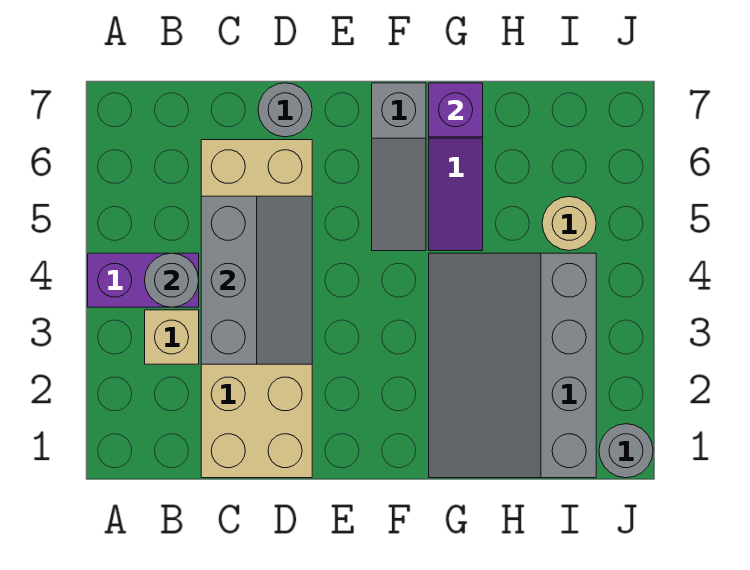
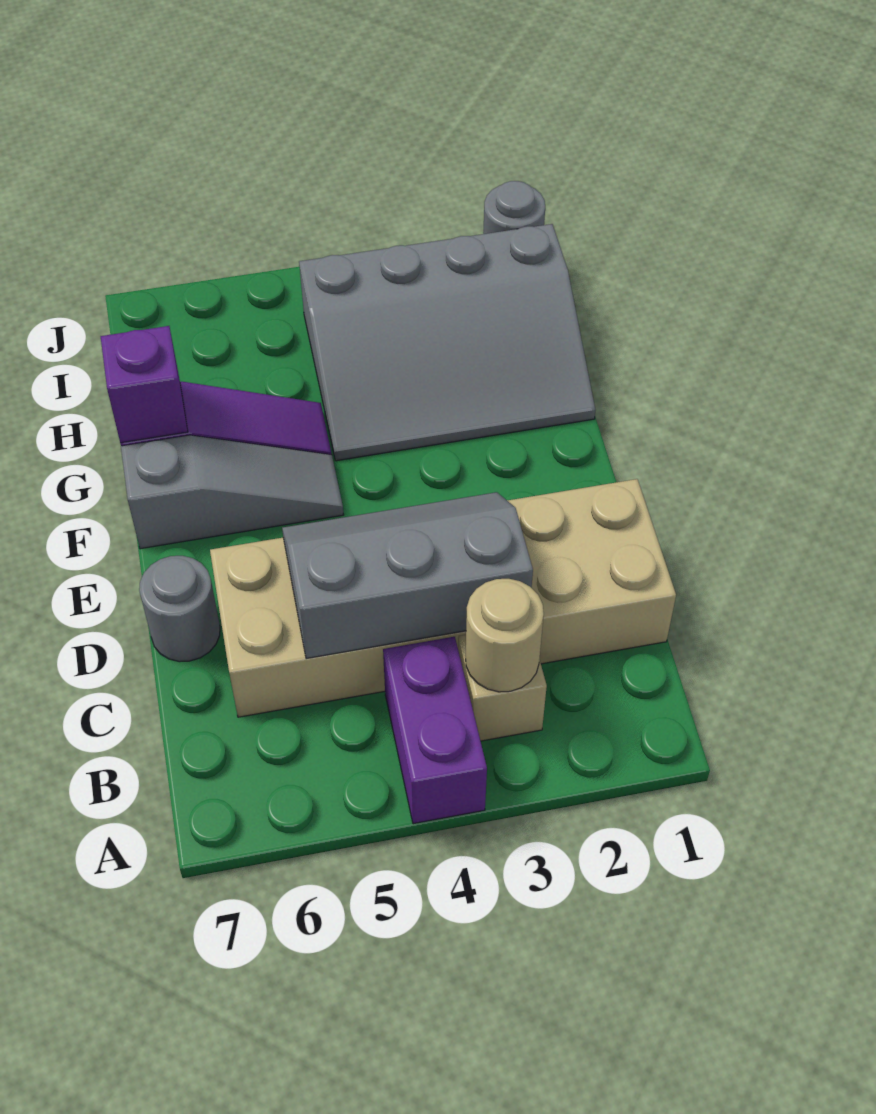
grey round brick B4 level 2 -> none
tan round brick I5 level 1 -> tan round brick B3 level 2

